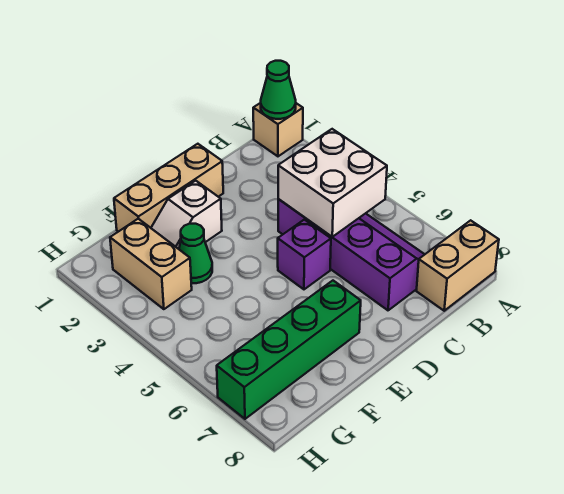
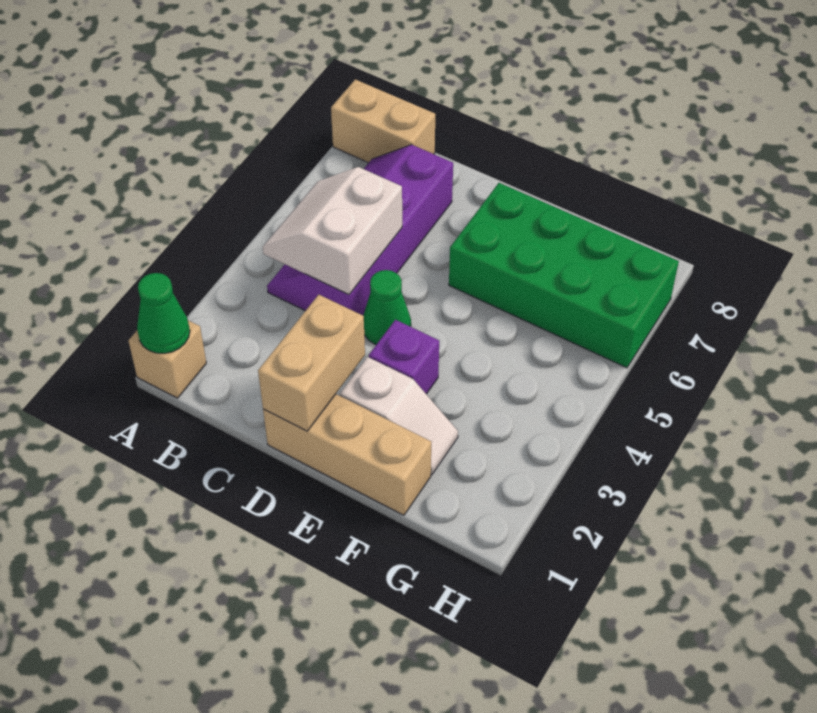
white brick B4:C5 level 2 -> white slope B4:C5 level 2 top C
purple brick D5 level 1 -> purple brick E3 level 1
green brick E7:H7 level 1 -> green brick E6:H7 level 1
green cone F3 level 1 -> green cone D4 level 1
tan brick G2:G3 level 1 -> tan brick D1:D2 level 2

